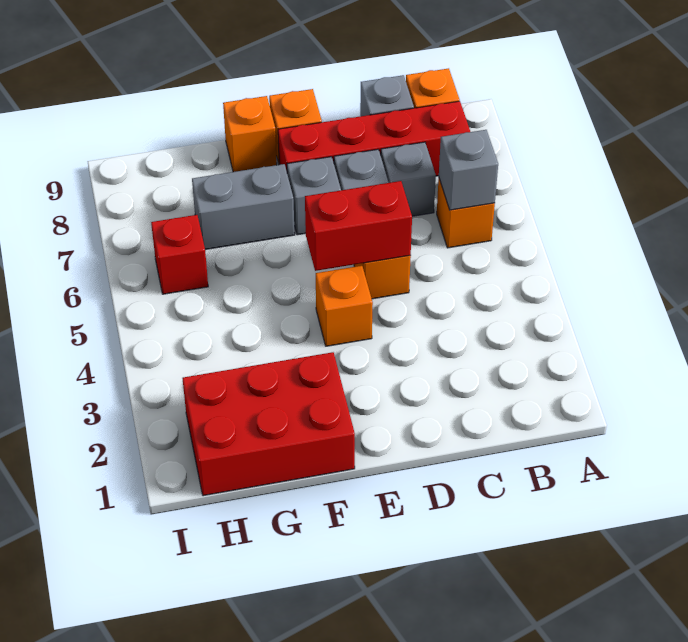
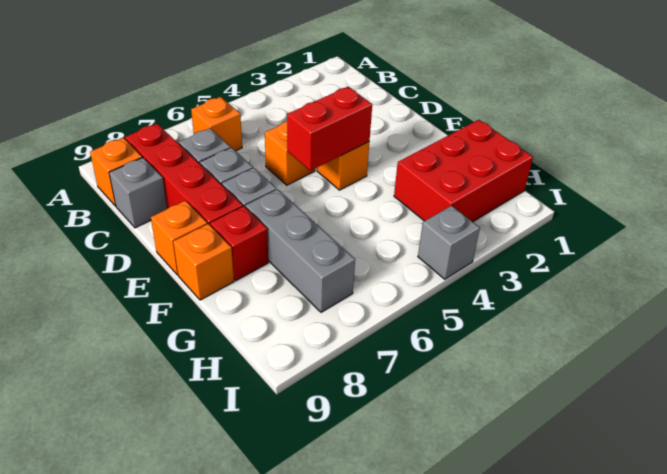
grey brick B6 level 2 -> grey brick I4 level 1
red brick D5:E5 level 2 -> red brick E4:E5 level 2
red brick F1:H2 level 1 -> red brick G1:H3 level 1
grey brick F7:G7 level 1 -> grey brick F7:H7 level 1
red brick H6 level 1 -> red brick F8 level 1

